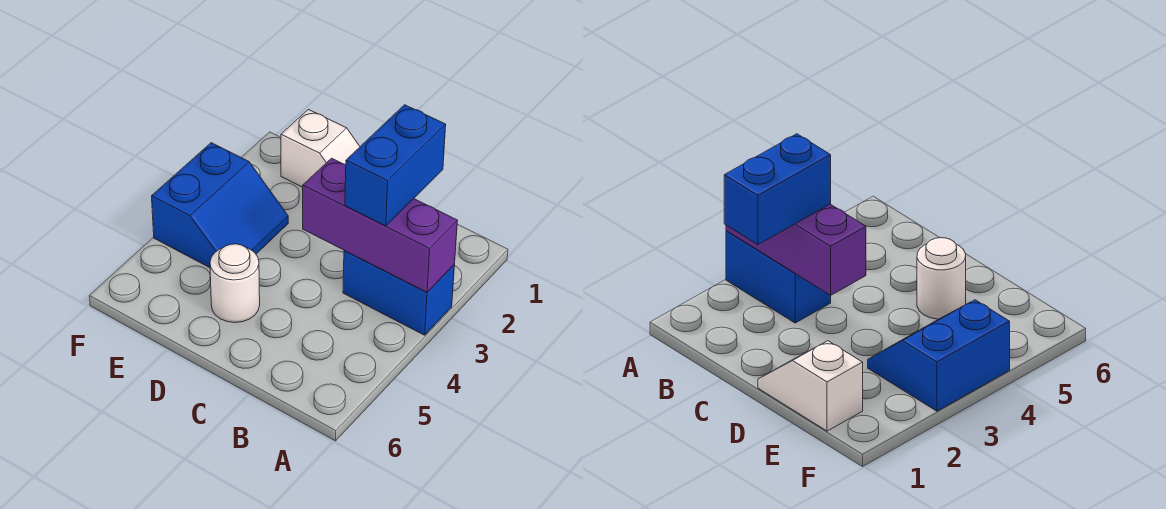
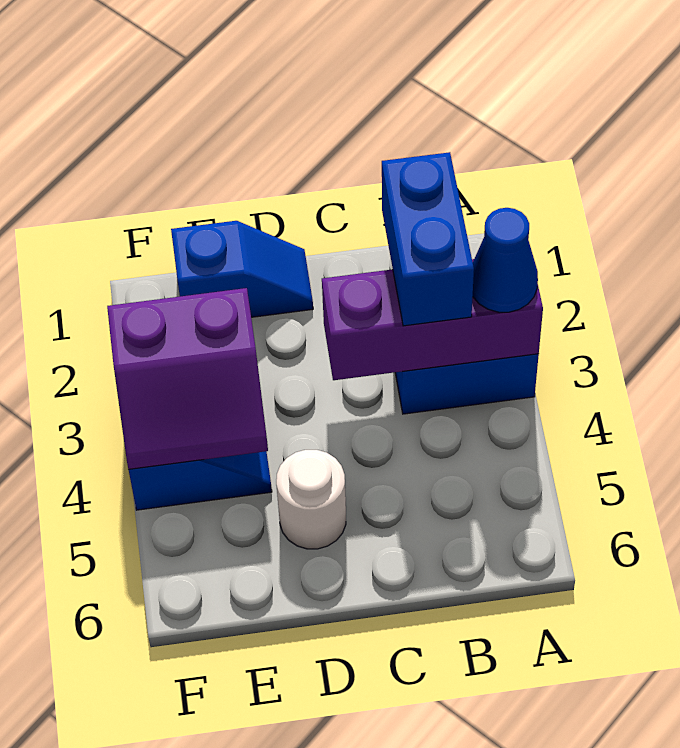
none -> blue cone A3 level 3
white slope D1:E1 level 1 top E -> blue slope D1:E1 level 1 top E
none -> purple slope E3:F4 level 2 top 3

